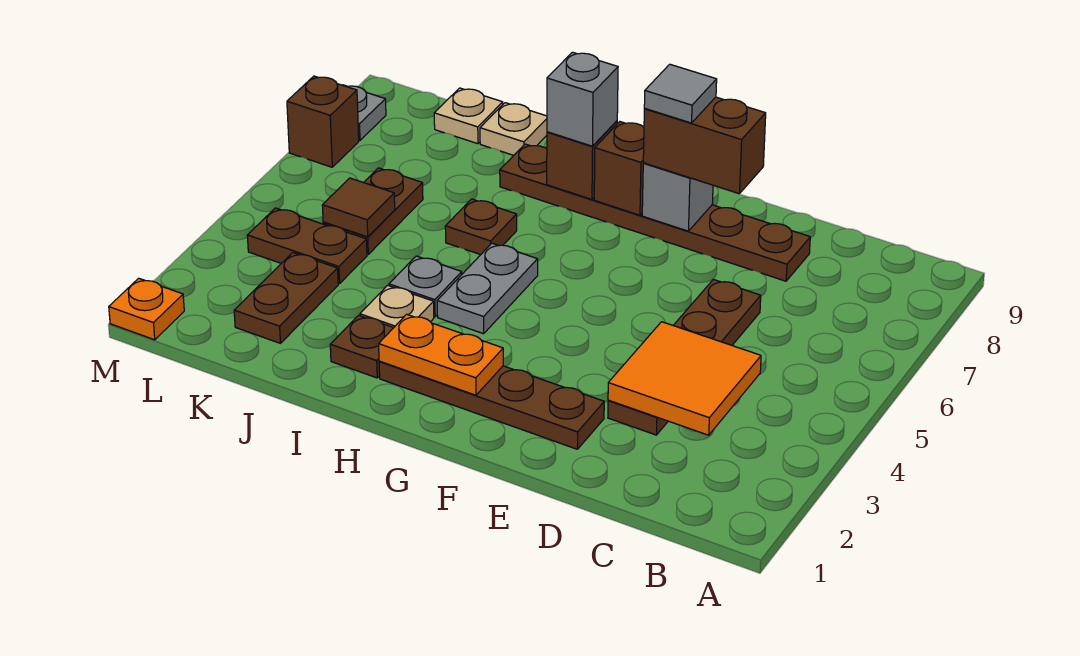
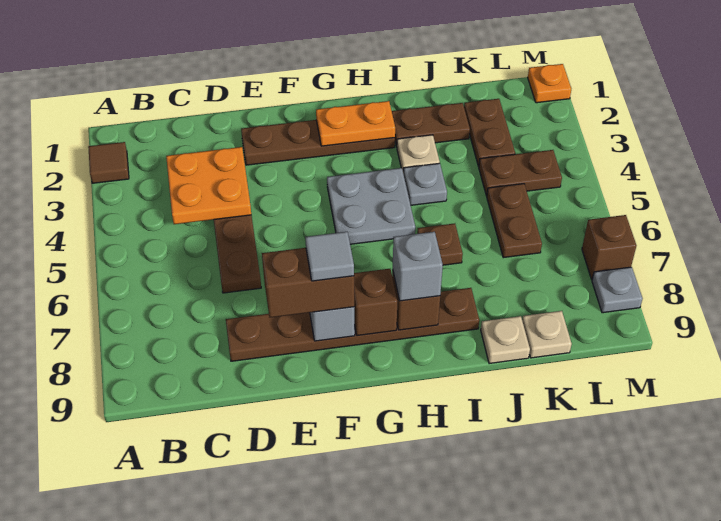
orange tile C3:D4 level 2 -> orange plate C3:D4 level 2
grey plate H4:H5 level 1 -> grey plate G4:H5 level 1
brown plate I2 level 1 -> brown plate I2:J2 level 1
brown tile K5 level 2 -> brown tile A2 level 1

